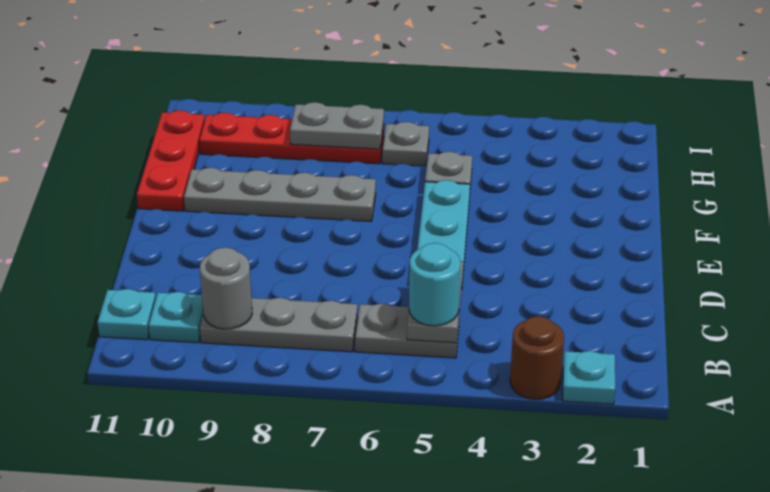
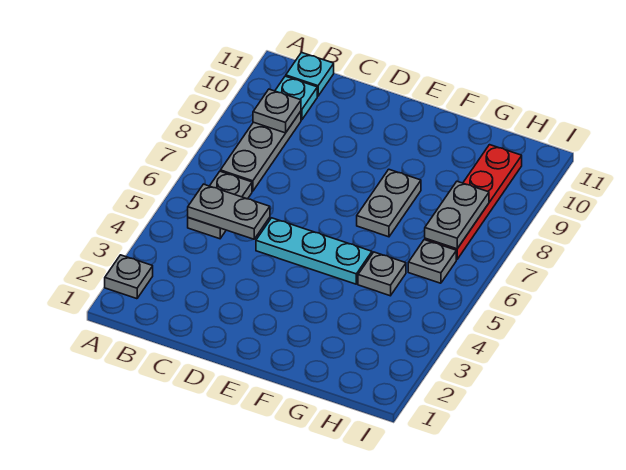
cyan plate A2 level 1 -> grey plate A2 level 1
brown round brick A3 level 1 -> none
cyan round brick B5 level 3 -> none
grey round brick B9 level 2 -> grey plate B9 level 2
grey plate F7:F10 level 1 -> grey plate F7:F8 level 1
red plate F11:H11 level 1 -> none

